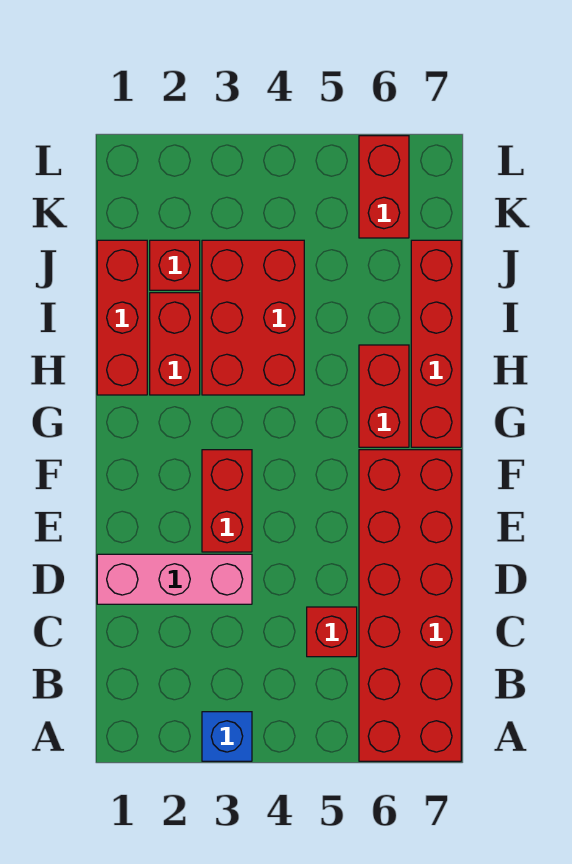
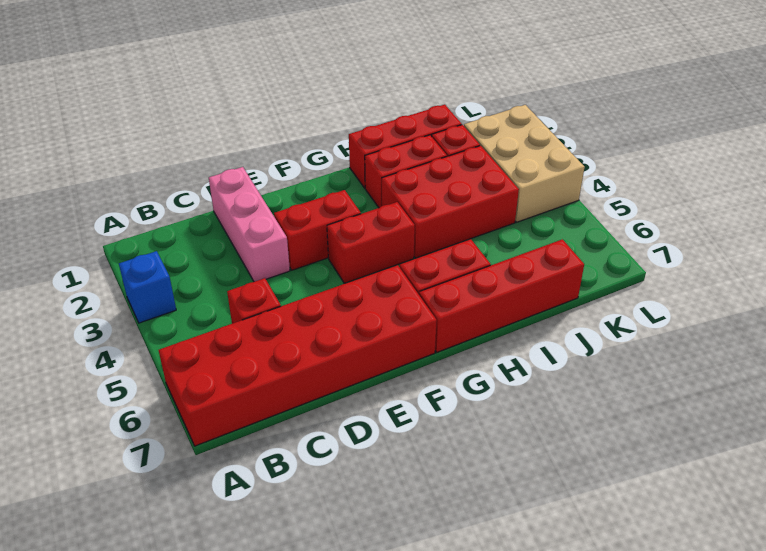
none -> tan brick K2:L4 level 1
red brick K6:L6 level 1 -> red brick F4:G4 level 1

